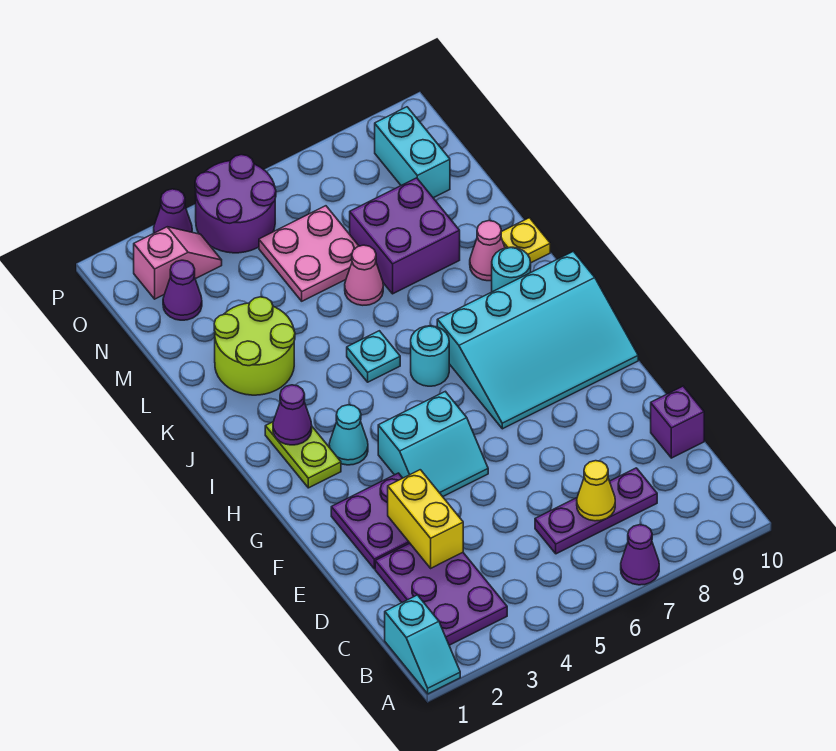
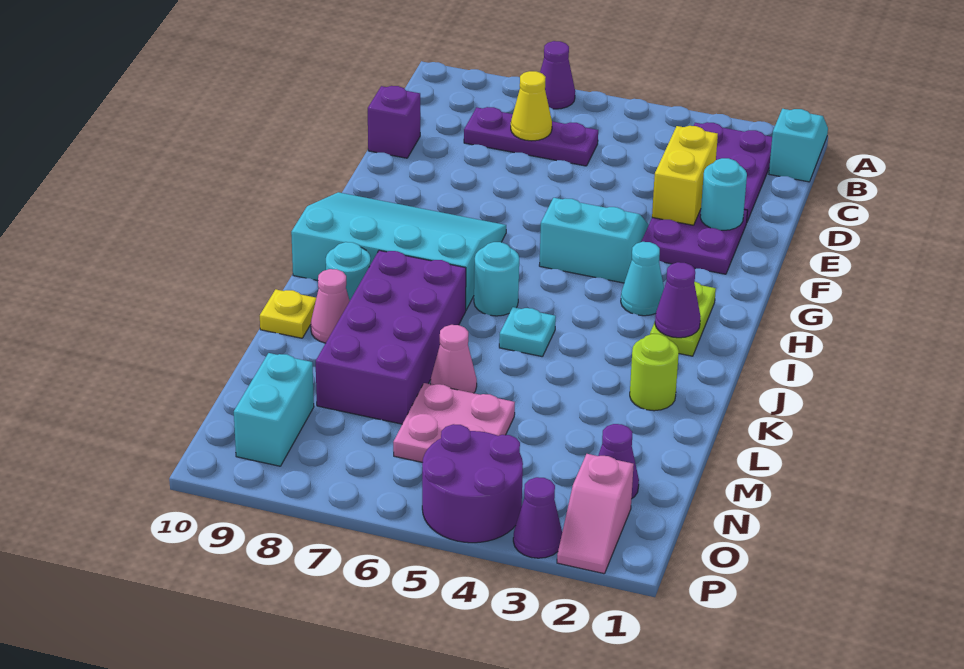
none -> cyan round brick E2 level 2
lime round brick K2:L3 level 1 -> lime round brick K2 level 1
purple brick L7:M8 level 1 -> purple brick J7:M8 level 1
pink slope O2:O3 level 1 top 2 -> pink slope O2:P2 level 1 top O

